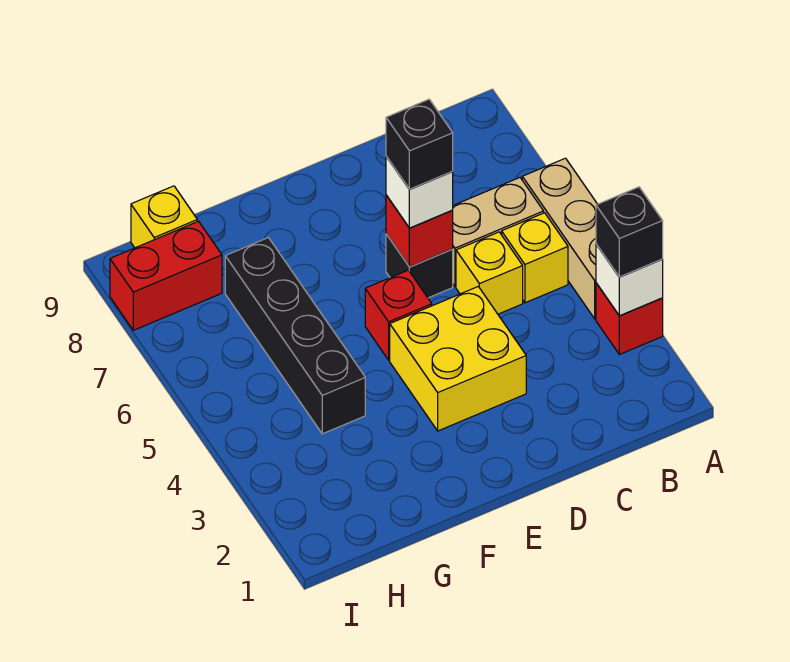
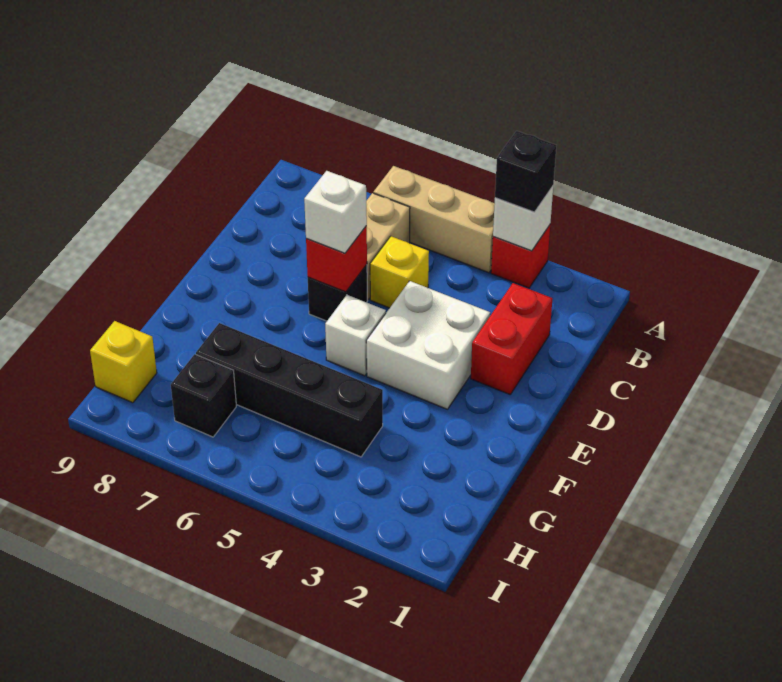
yellow brick B5 level 1 -> none
yellow brick D3:E4 level 1 -> white brick D3:E4 level 1
black brick D6 level 4 -> black brick H7 level 1
red brick E5 level 1 -> white brick E5 level 1
red brick H8:I8 level 1 -> red brick C2:D2 level 1

